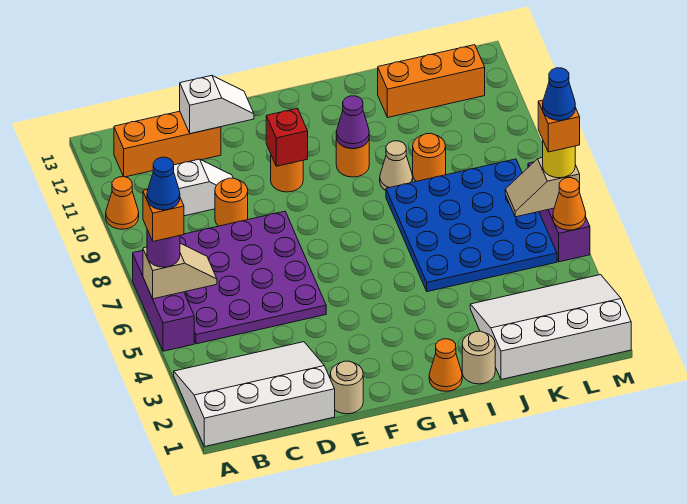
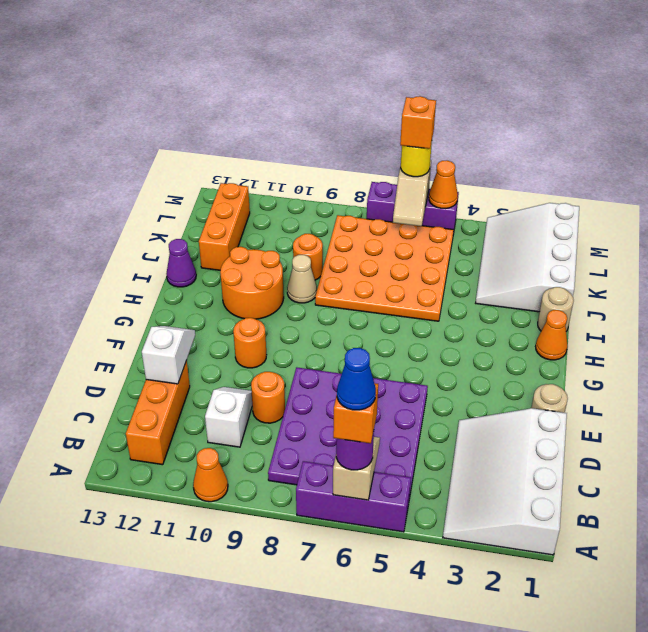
red brick F10 level 2 -> none
orange round brick H10 level 1 -> orange round brick H10:I11 level 1
purple cone H10 level 2 -> purple cone I13 level 1
blue plate I5:L8 level 1 -> orange plate I5:L8 level 1
blue cone M6 level 5 -> none

